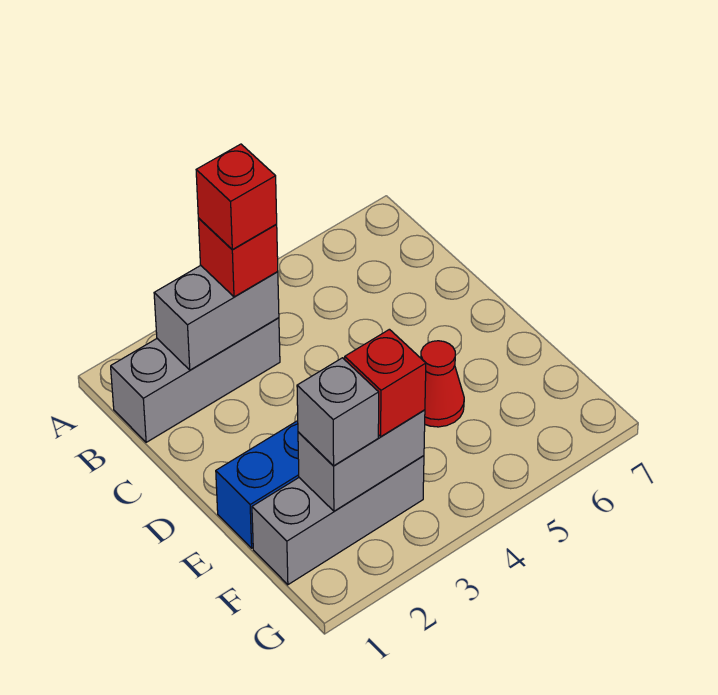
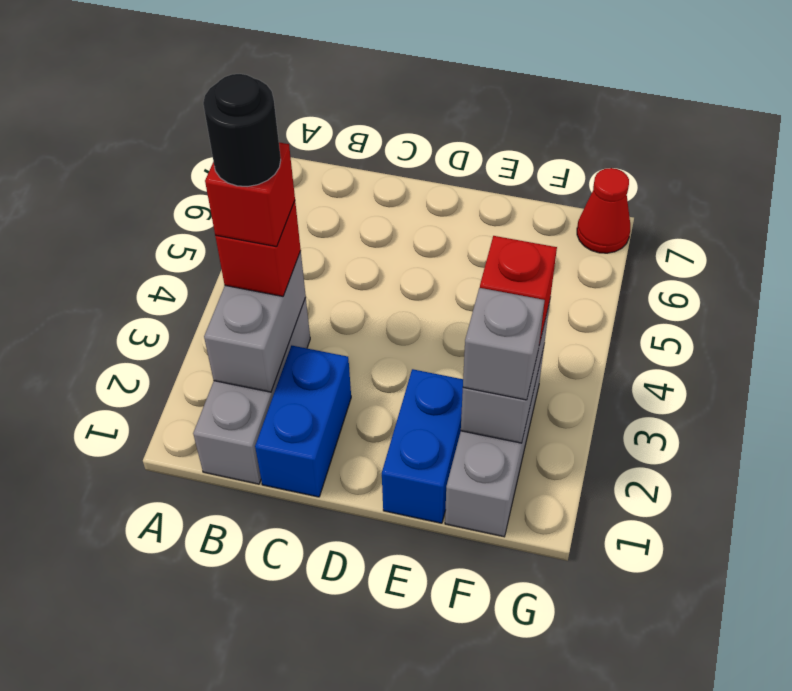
none -> black round brick B3 level 5
none -> blue brick C1:C2 level 1
red cone E5 level 1 -> red cone G7 level 1

